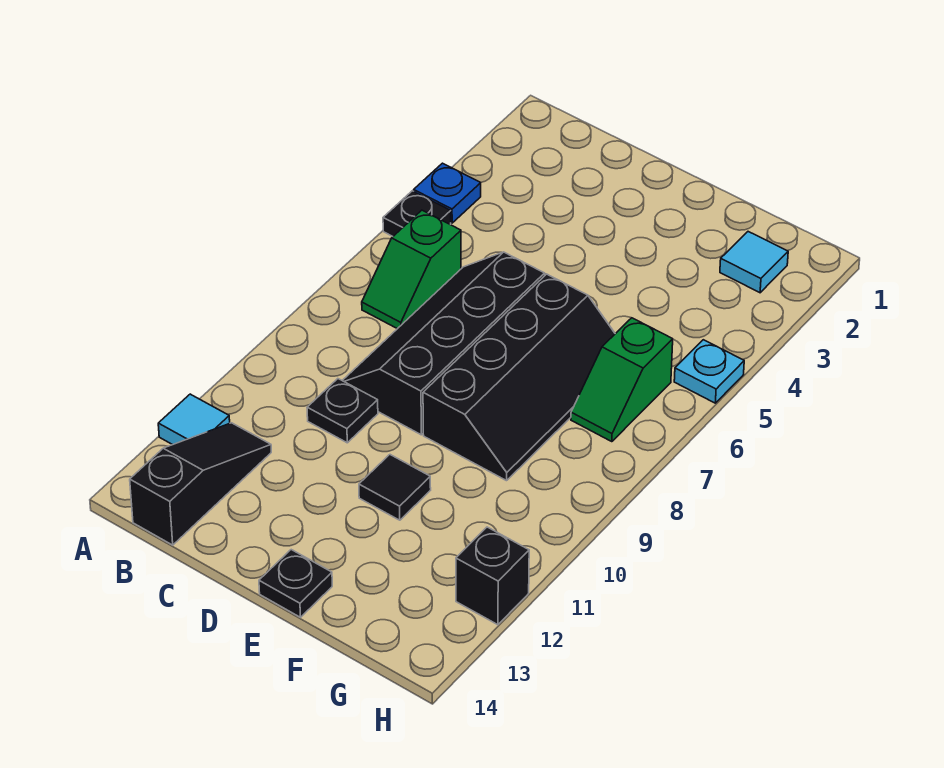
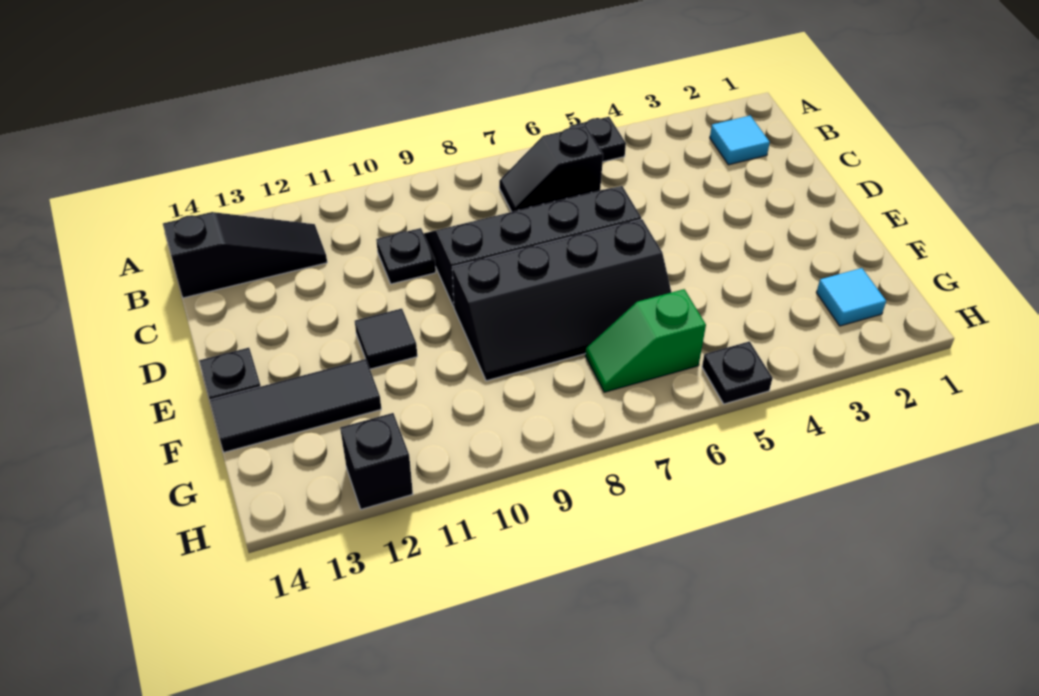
blue plate A4 level 1 -> none
cyan tile A12 level 1 -> cyan tile B2 level 1
green slope B6:B7 level 1 top 6 -> black slope B6:B7 level 1 top 6
none -> black tile F12:F14 level 1
cyan plate H5 level 1 -> black plate H5 level 1

